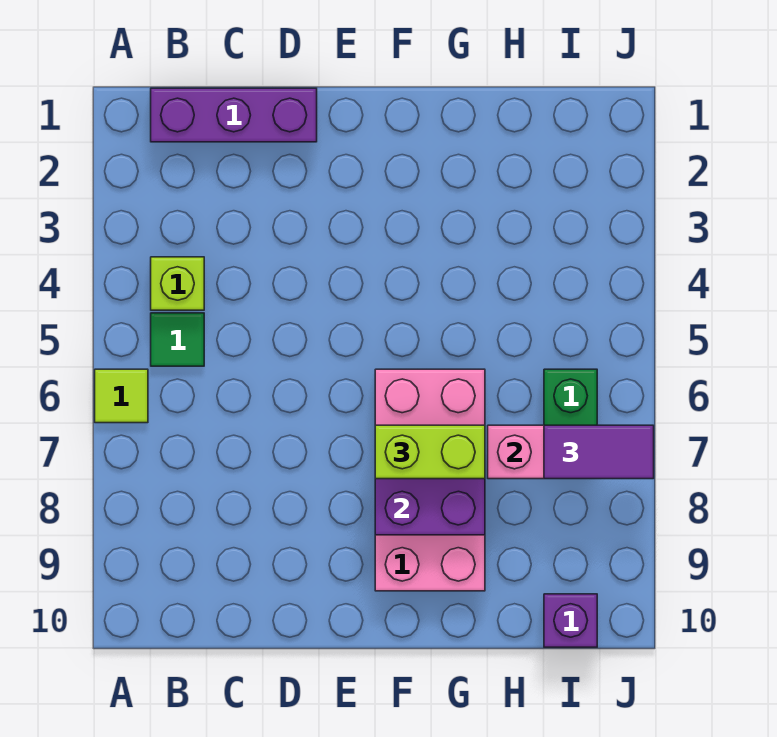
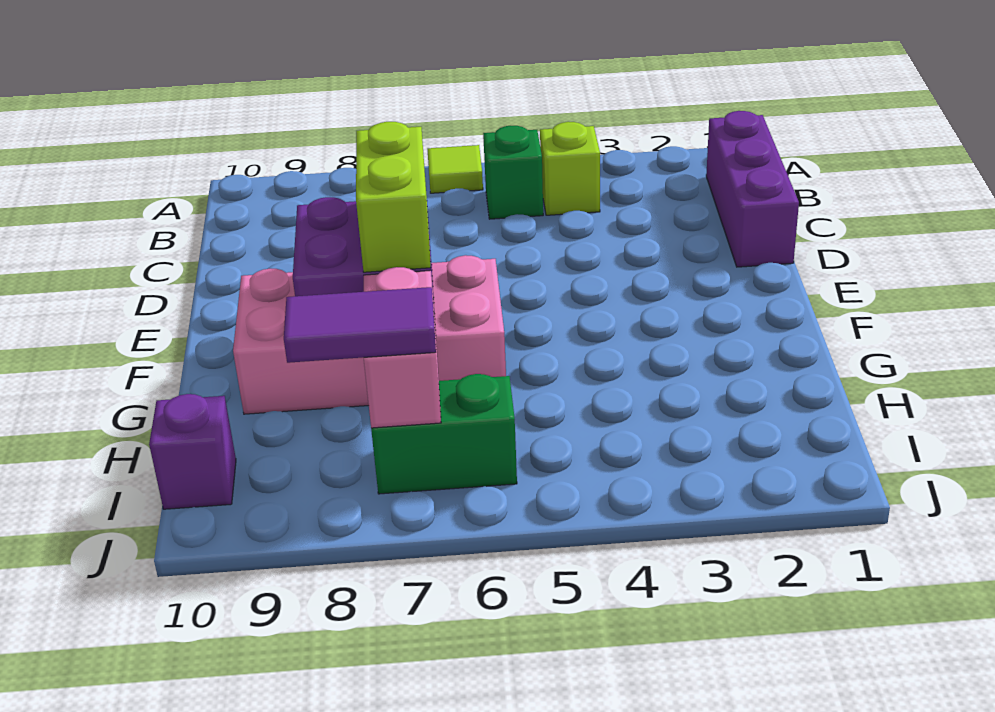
green tile B5 level 1 -> green brick B5 level 1
purple tile I7:J7 level 3 -> purple tile I7:I8 level 3

